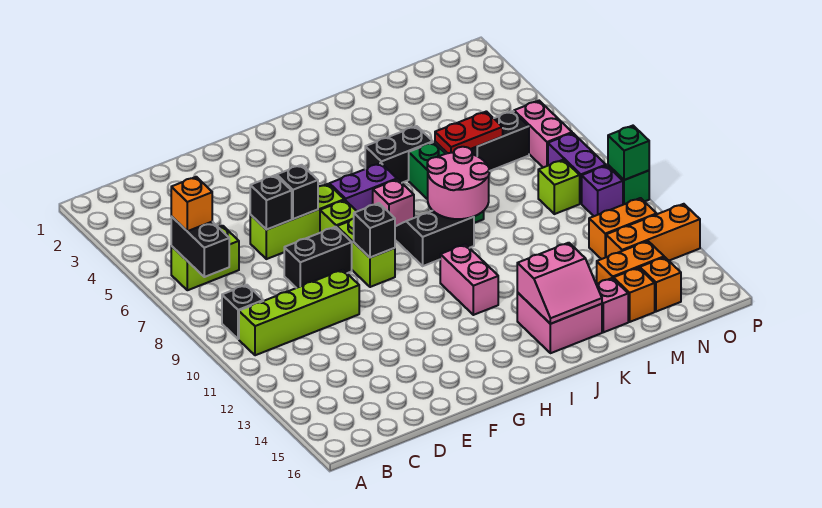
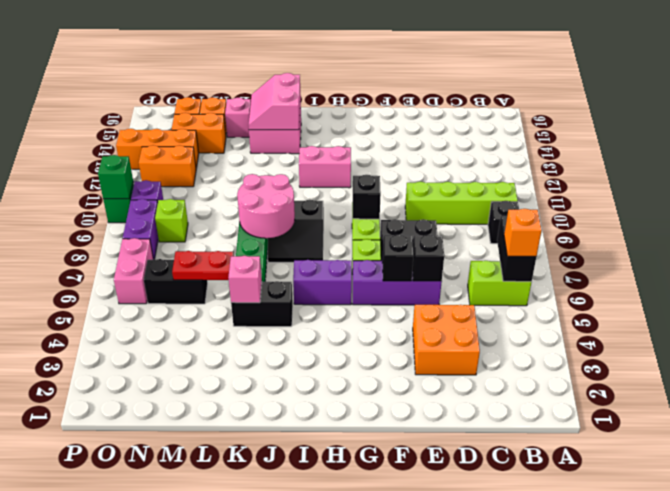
none -> orange brick D3:E4 level 1
lime brick E6:G6 level 1 -> purple brick E6:G6 level 1
pink brick I7 level 1 -> pink brick K5 level 2
pink brick I11:I12 level 1 -> pink brick H12:I12 level 1
pink slope J14:K15 level 2 top 14 -> pink slope J14:K15 level 2 top J

